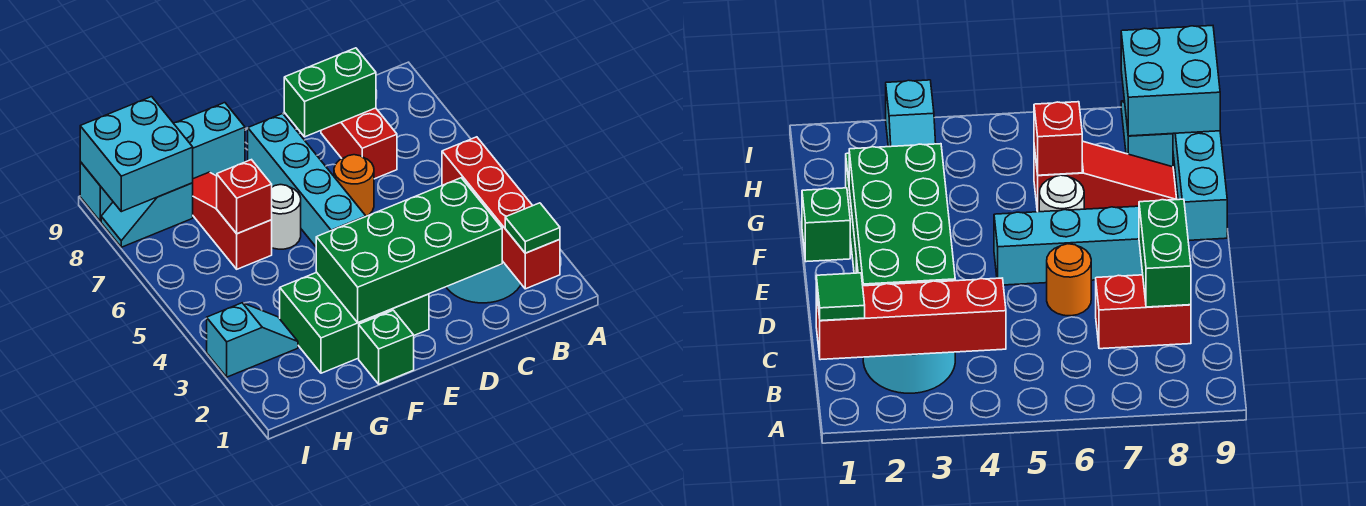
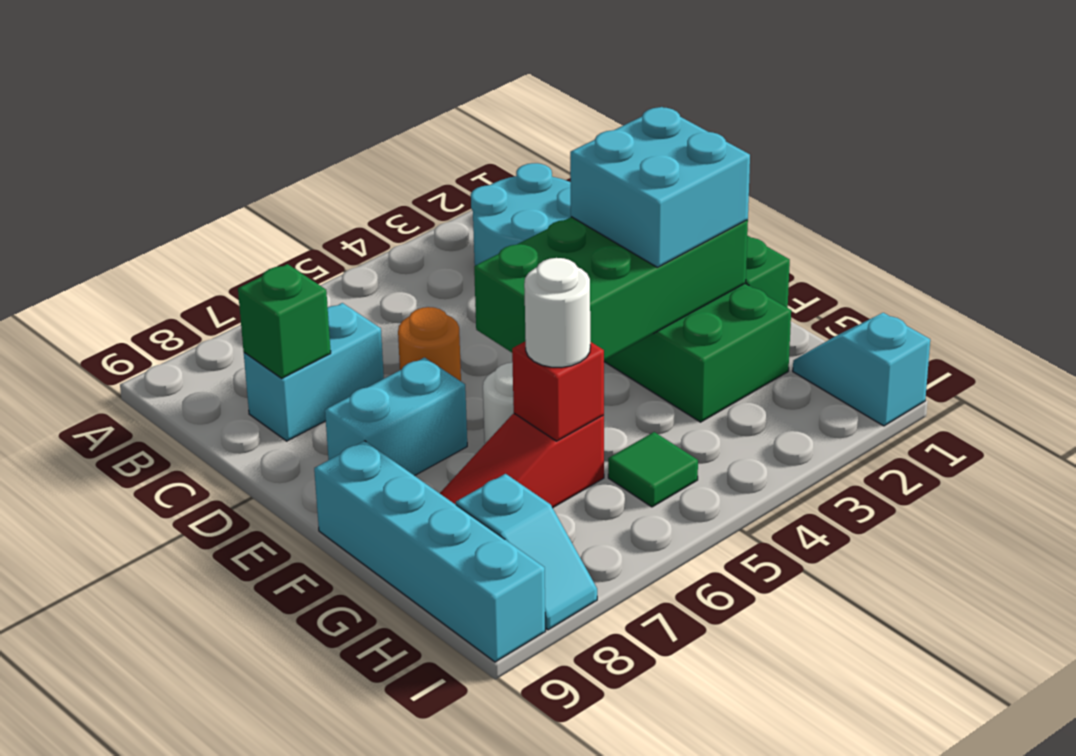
red brick B1:B4 level 2 -> none
green tile B1 level 3 -> green tile H5 level 1
green brick C2:F3 level 2 -> green brick E2:F5 level 2
red brick C7:C8 level 1 -> cyan brick C7:C8 level 1
green brick C8:D8 level 2 -> green brick C8 level 2
cyan brick E5:E8 level 1 -> cyan brick E7:E8 level 1
none -> white round brick G6 level 3
cyan slope H3:I3 level 1 top I -> cyan slope H1:I1 level 1 top I
cyan brick H8:I9 level 2 -> cyan brick E2:F3 level 3

